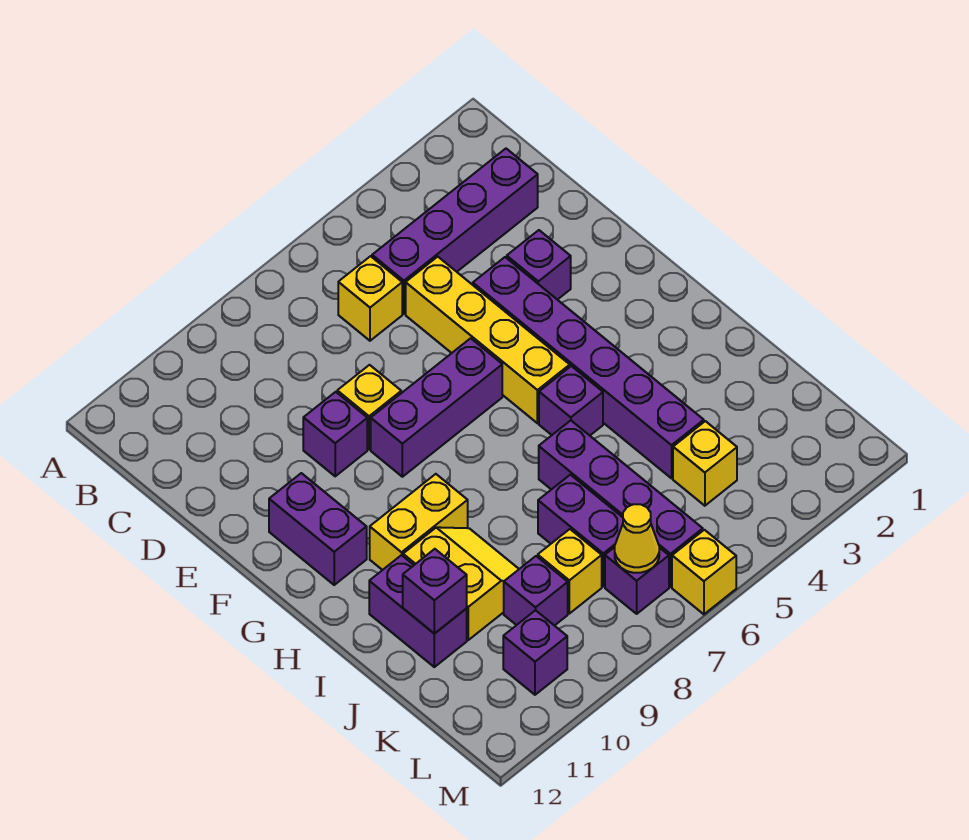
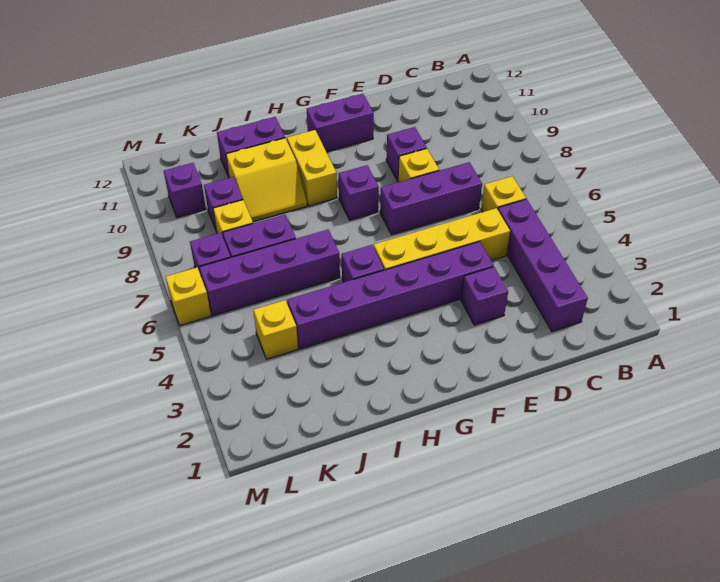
purple brick F6:F8 level 1 -> purple brick D7:F7 level 1
purple brick J11 level 2 -> purple brick G8 level 1
yellow cone L7 level 2 -> none

